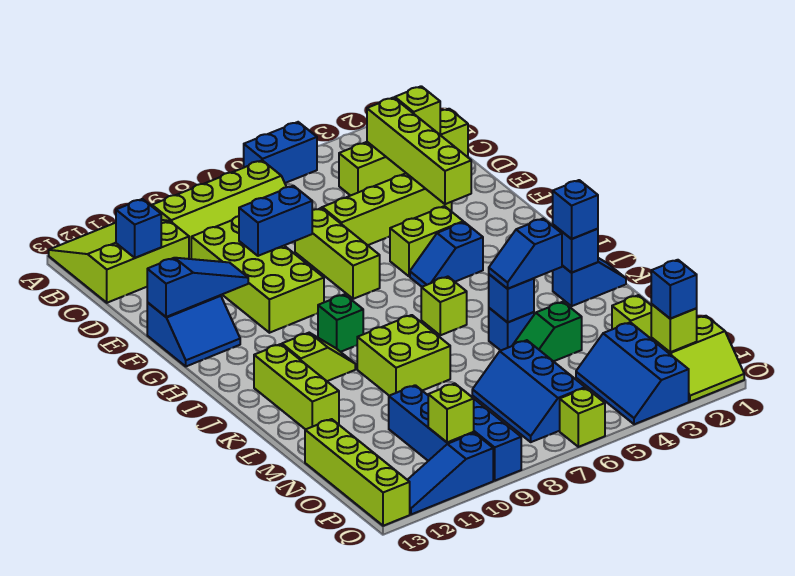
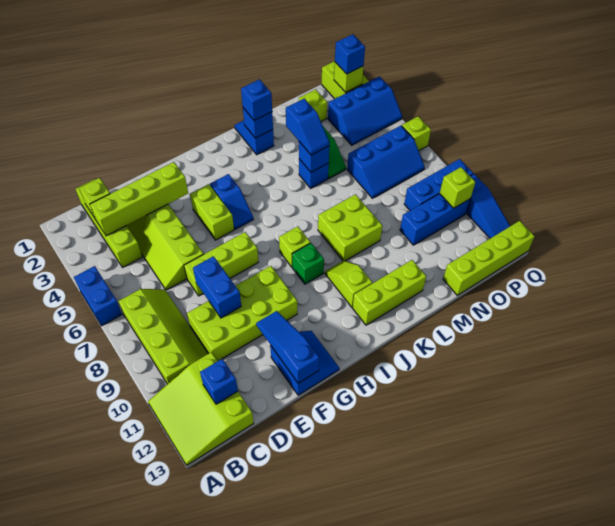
lime brick J6 level 1 -> lime brick I8 level 1

